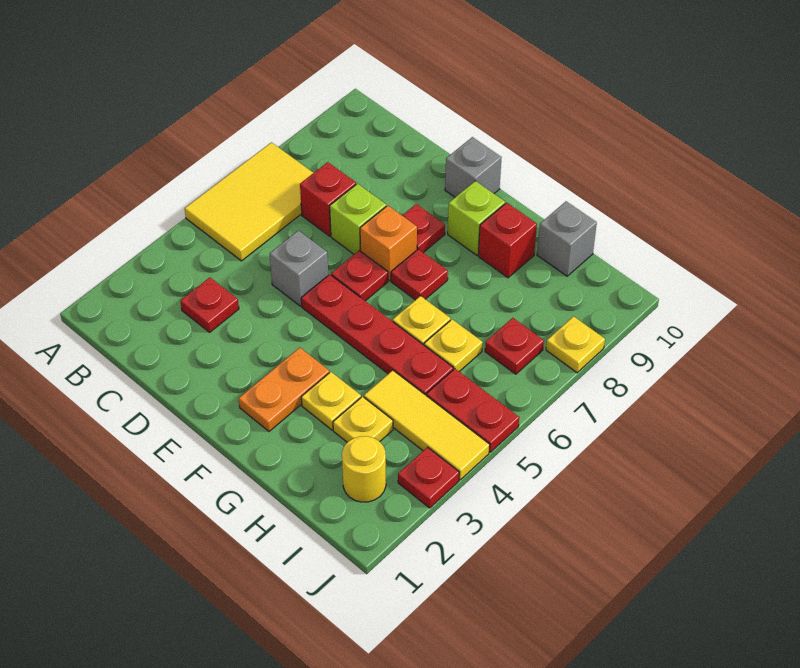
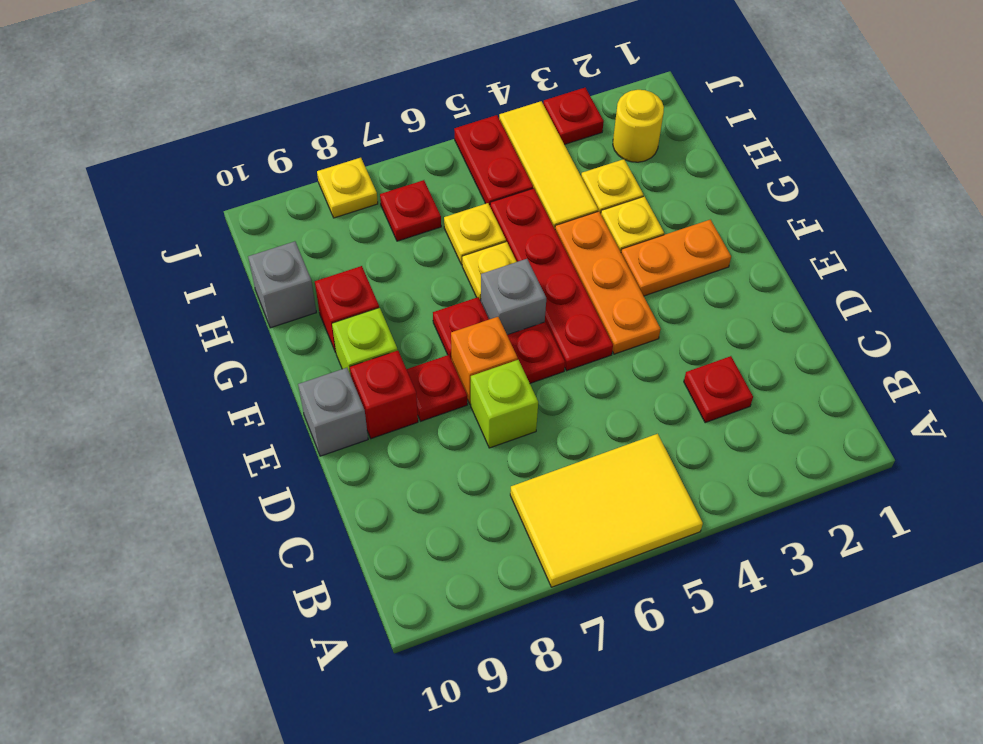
red brick C7 level 1 -> red brick E9 level 1
grey brick D5 level 1 -> grey brick F6 level 1
none -> orange plate E4:G4 level 1

